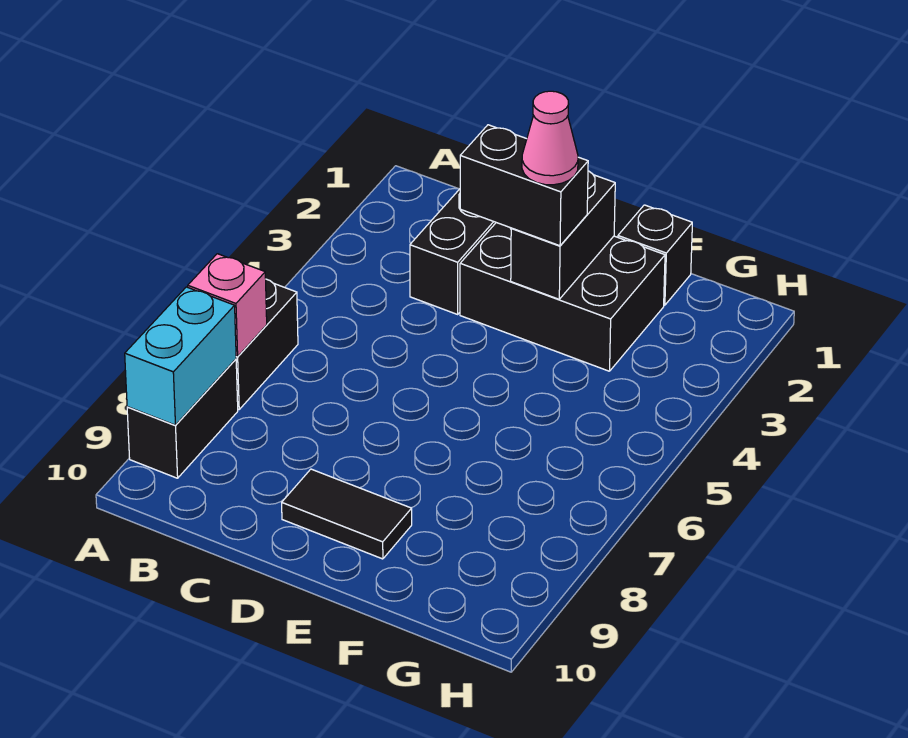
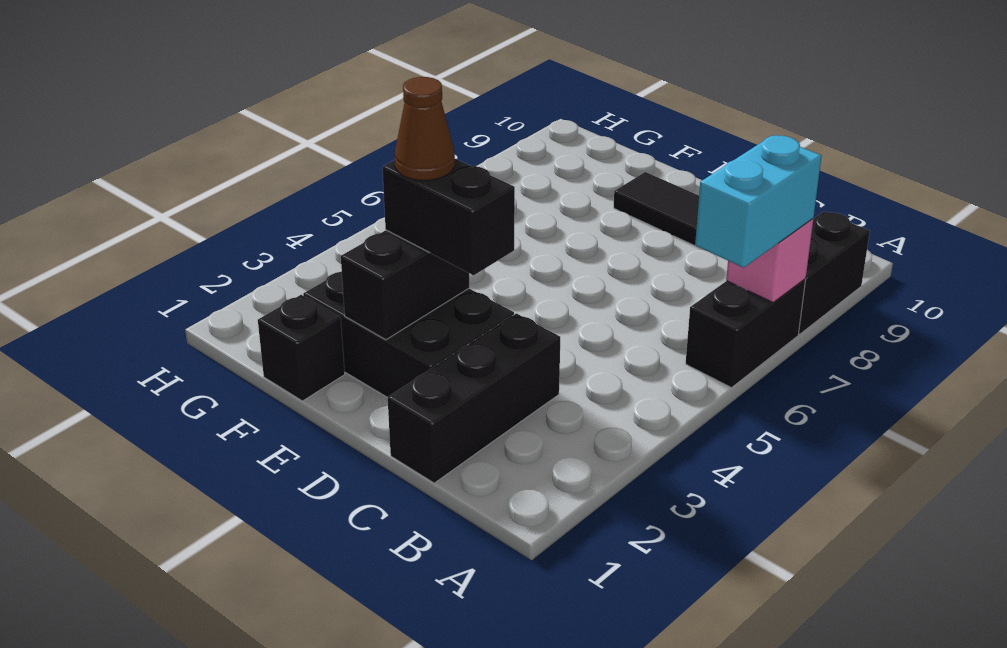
cyan brick A8:A9 level 2 -> cyan brick A6:A7 level 3
pink cone E3 level 4 -> brown cone E3 level 4

